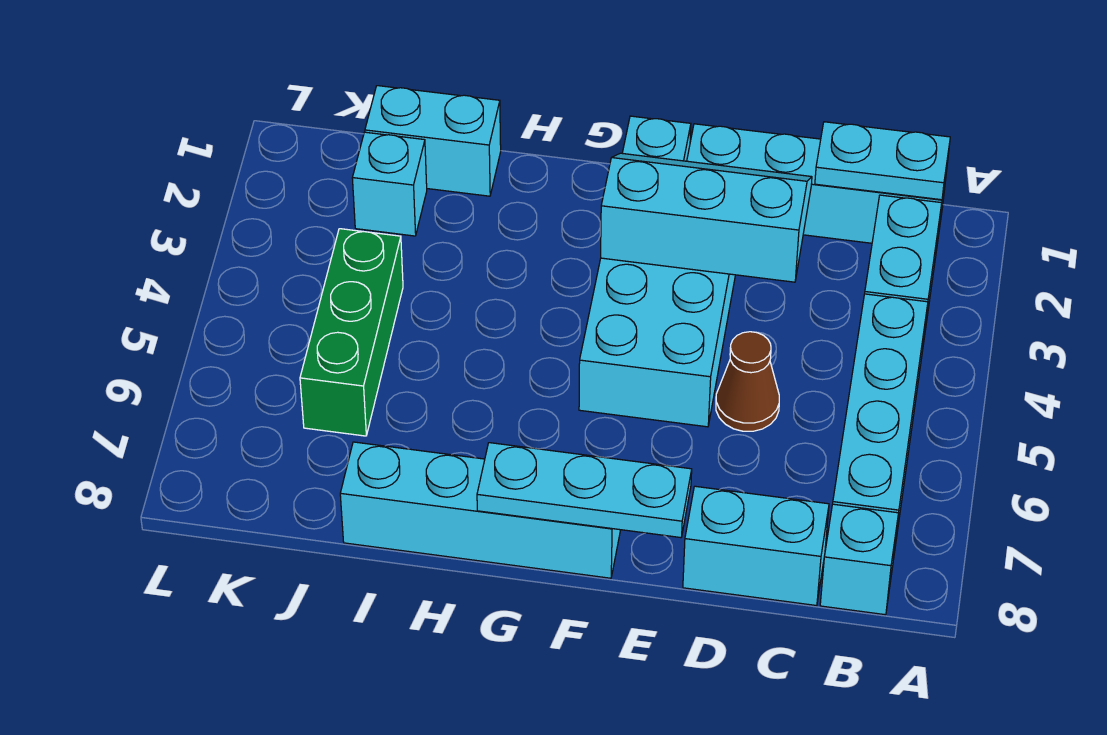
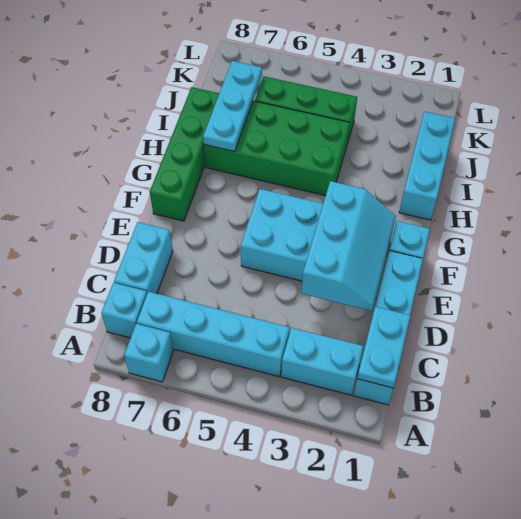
brown cone D5 level 1 -> none
cyan plate E8:G8 level 2 -> cyan plate H7:J7 level 2
cyan brick F8:I8 level 1 -> green brick F8:I8 level 1
none -> green brick H4:I7 level 1
cyan brick I1:J1 level 1 -> cyan brick H1:J1 level 1
cyan brick J2 level 1 -> cyan brick A7 level 1

